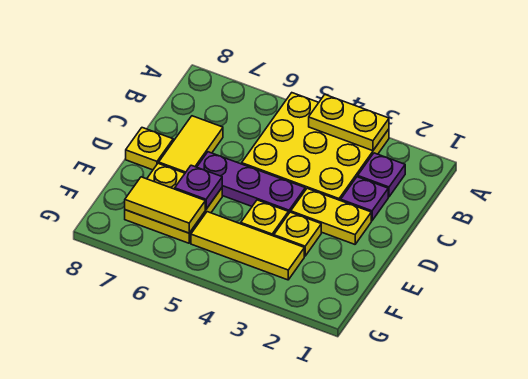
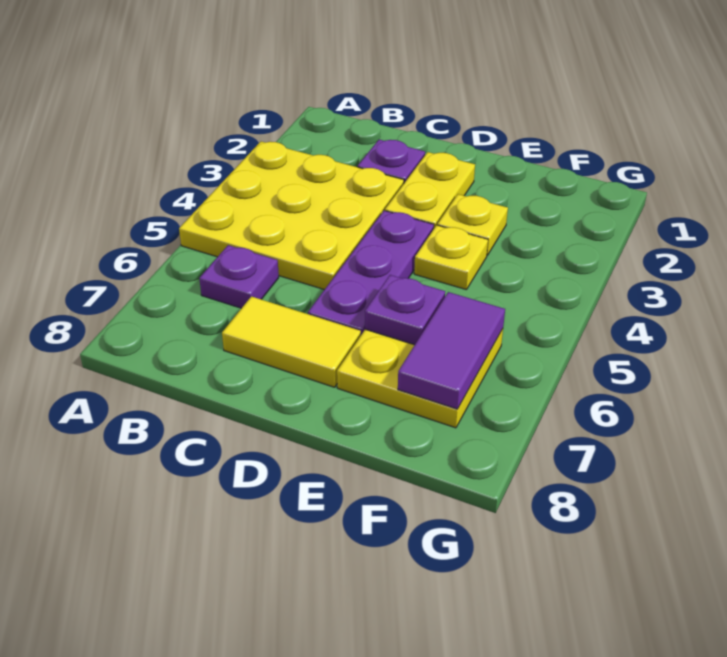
yellow plate A3:A4 level 2 -> none
purple plate B2 level 1 -> purple plate B6 level 1
yellow plate D8 level 1 -> none
yellow tile F3:F5 level 1 -> none
yellow tile F6:F7 level 2 -> purple tile F6:F7 level 2

